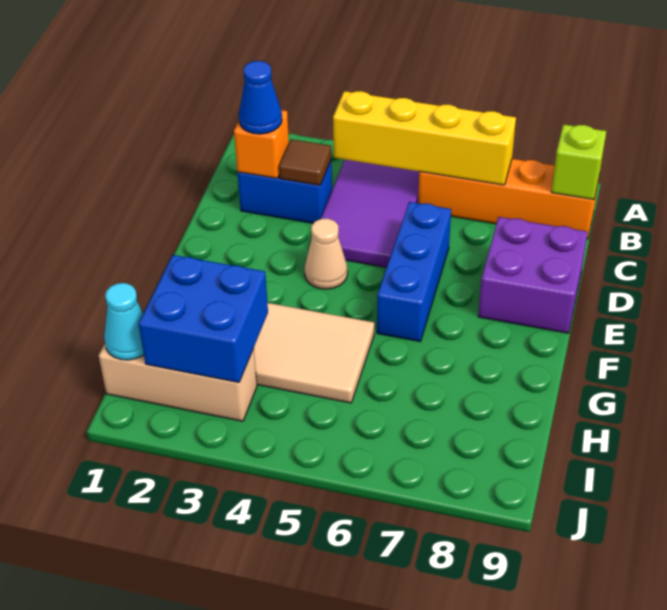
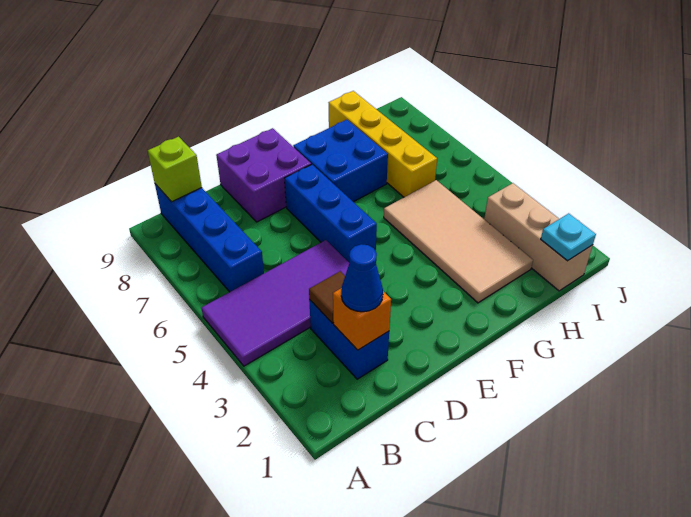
yellow brick B4:B7 level 2 -> yellow brick H6:H9 level 1
orange brick B6:B9 level 1 -> blue brick B6:B9 level 1
blue brick D6:F6 level 1 -> blue brick E5:E7 level 1
tan cone E4 level 1 -> none
blue brick H2:I3 level 2 -> blue brick F7:G8 level 1
cyan cone I1 level 2 -> cyan plate I1 level 2

